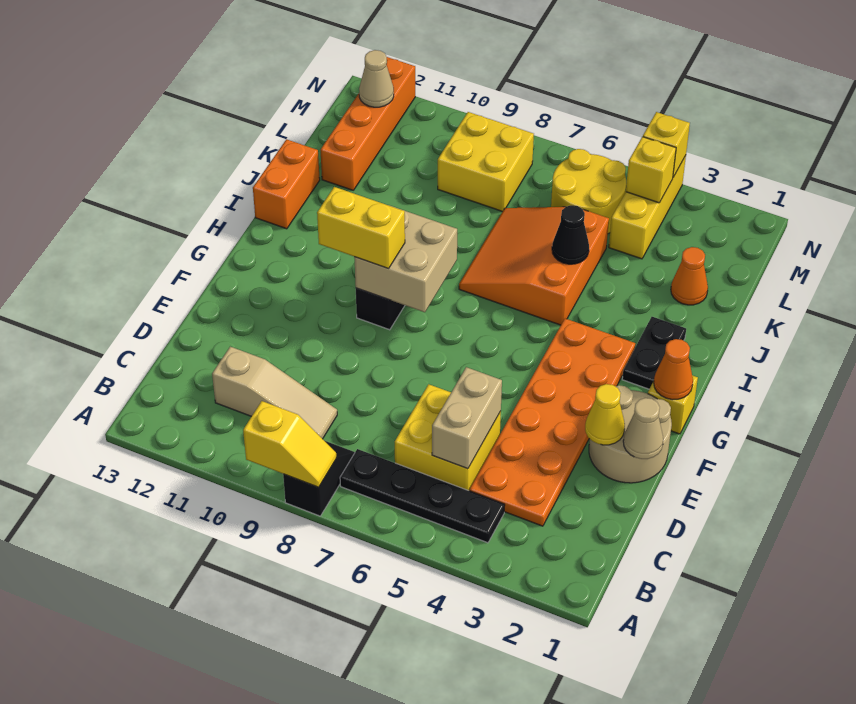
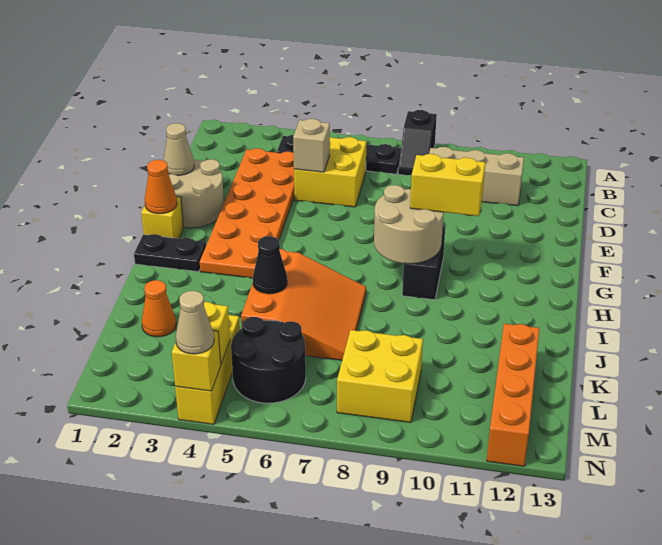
yellow slope A8:A9 level 2 top 9 -> none
tan brick C5:D5 level 2 -> tan brick D5 level 2
tan slope C9:C11 level 1 top 11 -> tan brick C9:C11 level 1
yellow cone E2 level 2 -> none
tan brick G8:H9 level 2 -> tan round brick G8:H9 level 2
black plate H2:I2 level 1 -> black plate H1:H2 level 1
orange brick I13:J13 level 1 -> none
yellow round brick L5:M6 level 1 -> black round brick L5:M6 level 1
tan cone M12 level 2 -> tan cone N4 level 3

